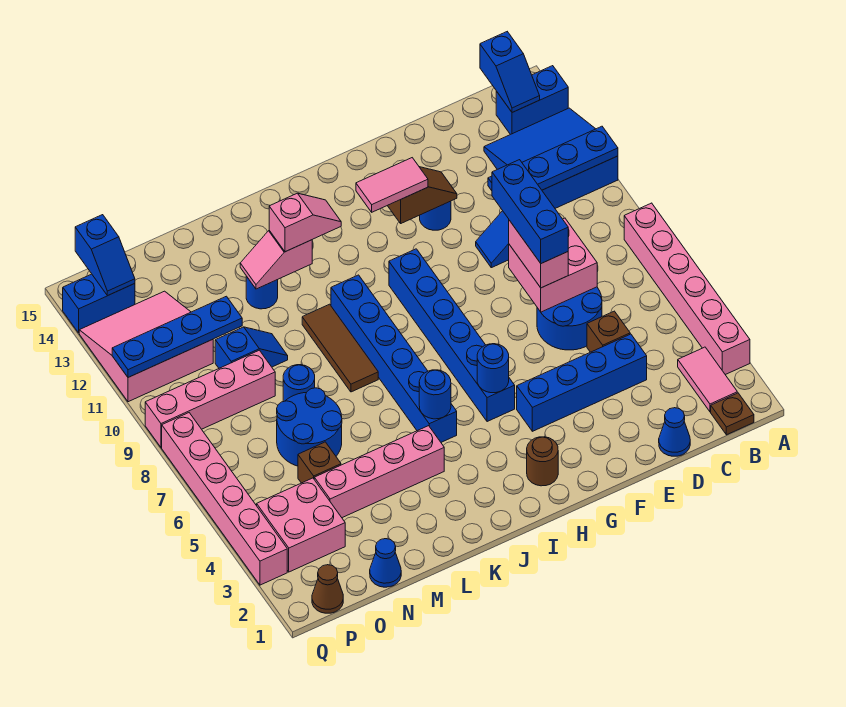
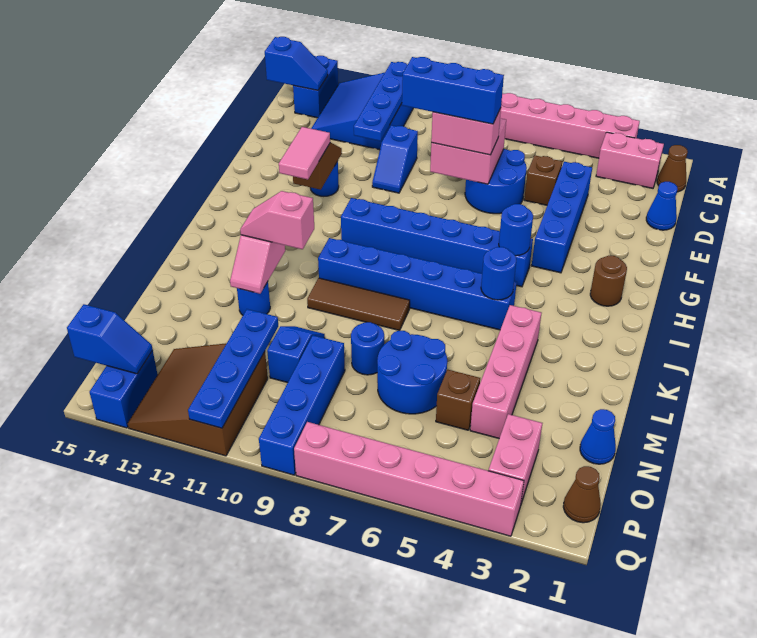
brown plate B1 level 1 -> brown cone B1 level 1
pink tile B2:B3 level 1 -> pink brick B2:B3 level 1
pink slope J12:K12 level 3 top K -> pink slope K11:K12 level 3 top 11
pink brick N9:Q9 level 1 -> blue brick N9:Q9 level 1
pink brick O3:P4 level 1 -> pink brick O3:P3 level 1
pink slope O11:Q13 level 1 top 11 -> brown slope O11:Q13 level 1 top 11

